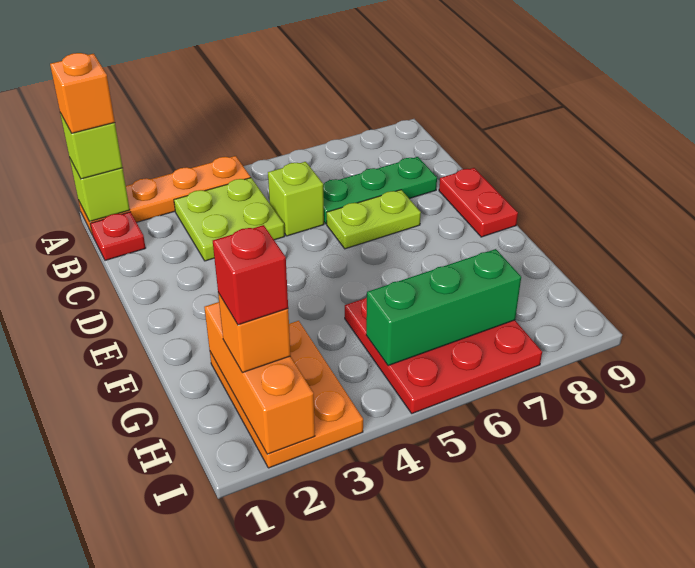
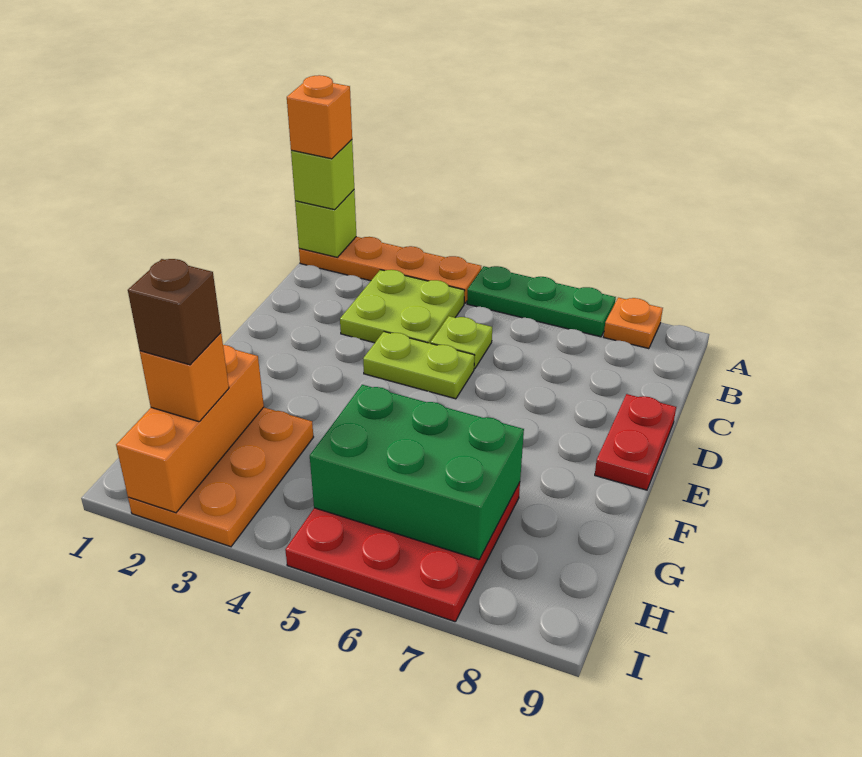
none -> orange plate A8 level 1
red plate B1 level 1 -> none
lime brick C5 level 1 -> lime plate C5 level 1
green plate C6:C8 level 1 -> green plate A5:A7 level 1
lime plate D6:D7 level 1 -> lime plate D4:D5 level 1
red brick H2 level 4 -> brown brick H2 level 4
green brick H5:H7 level 2 -> green brick G5:H7 level 2

